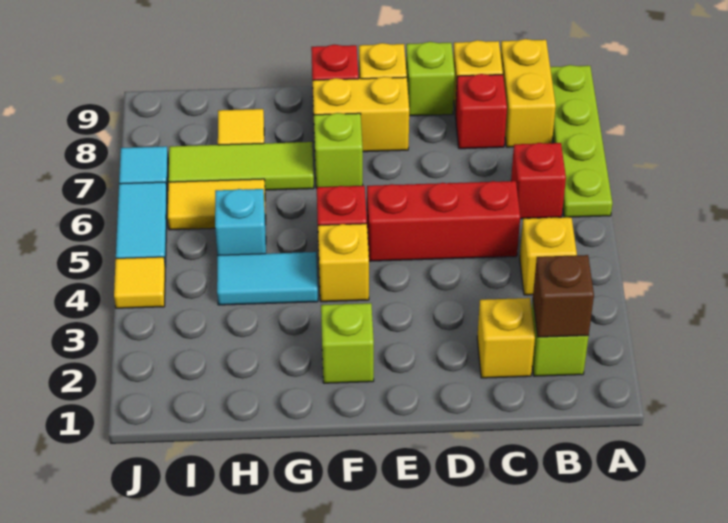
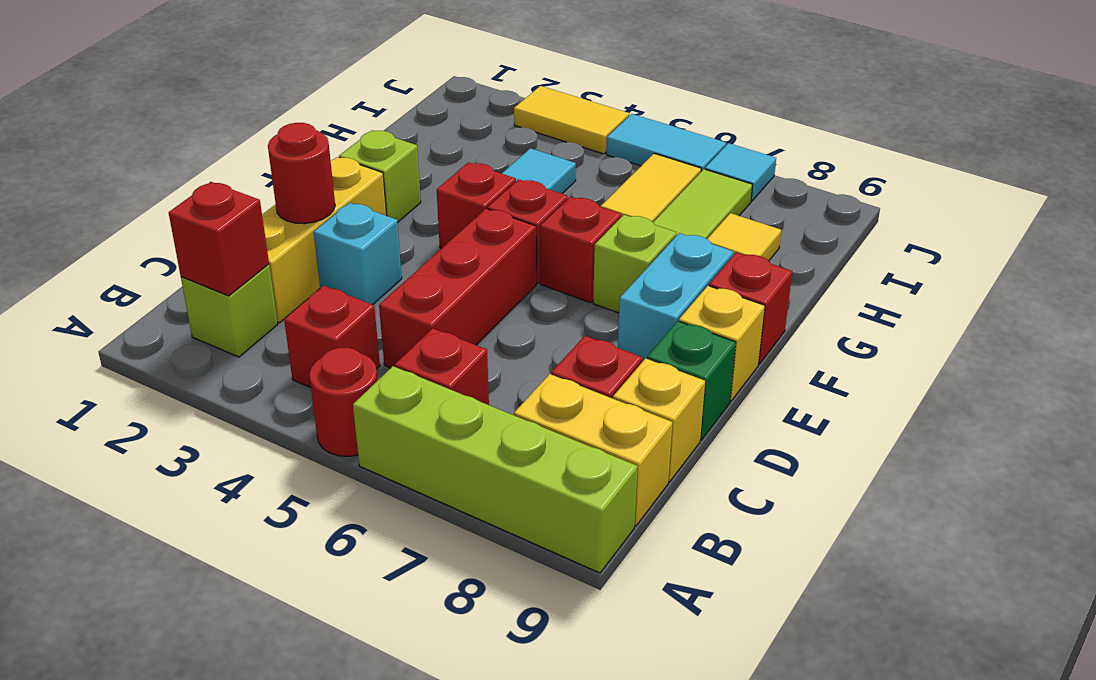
none -> red round brick A5 level 1
lime plate A6:A9 level 1 -> lime brick A6:A9 level 1
brown brick B2 level 2 -> red brick B2 level 2
yellow brick B4 level 1 -> red brick B4 level 1
yellow brick C2 level 1 -> yellow brick C2:E2 level 1
none -> red round brick D2 level 2
lime brick D9 level 1 -> green brick D9 level 1
yellow brick E8:F8 level 1 -> cyan brick E8:F8 level 1
yellow brick F4 level 1 -> red brick F4 level 1
none -> red brick F6 level 1
cyan brick H5 level 1 -> cyan brick D3 level 1
yellow tile J4 level 1 -> yellow tile J3:J4 level 1

